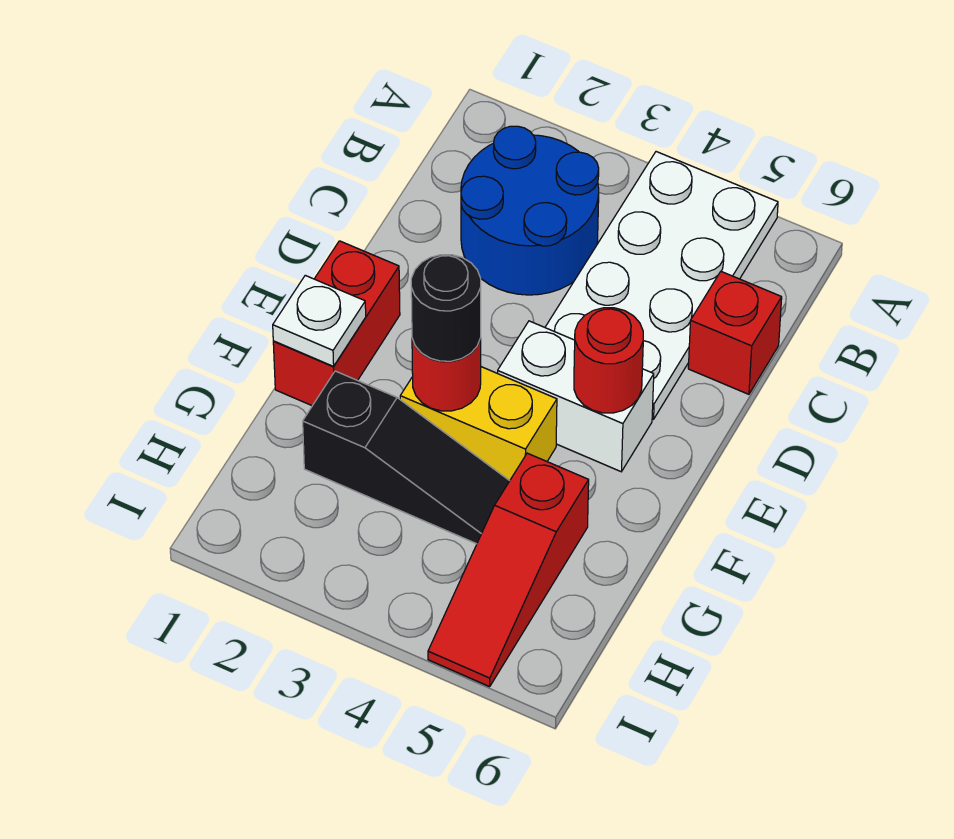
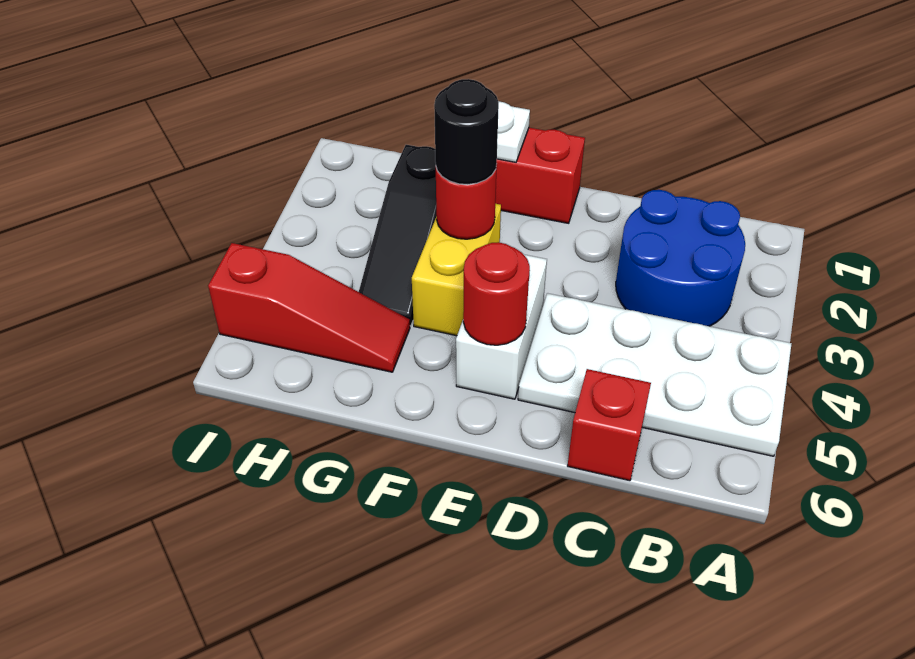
red slope G5:I5 level 1 top G -> red slope G5:I5 level 1 top I

